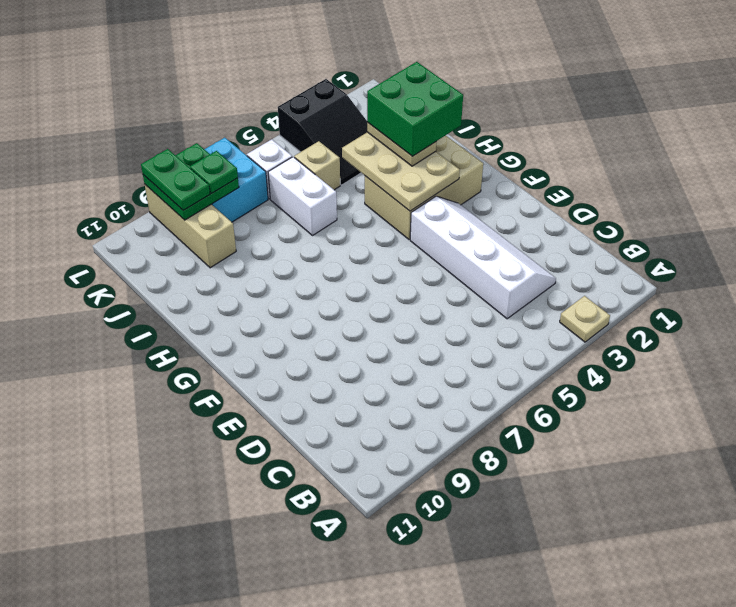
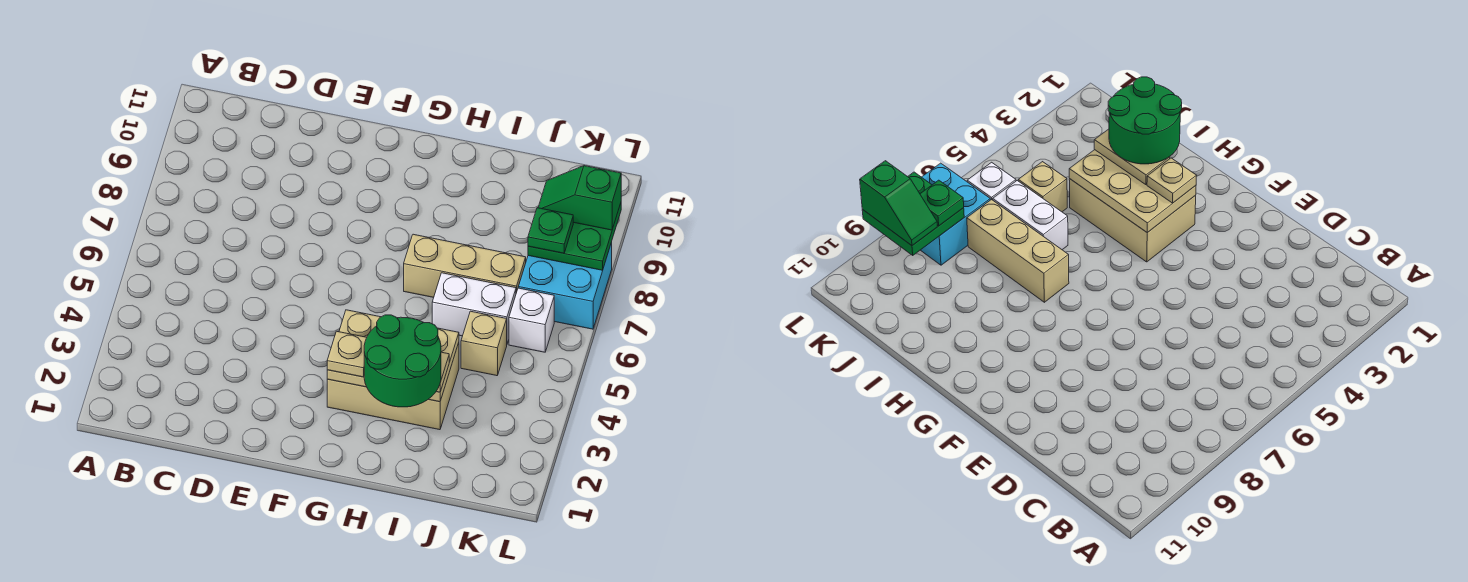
tan plate A3 level 1 -> tan plate G3 level 3
white slope C3:F4 level 1 top 4 -> none
tan brick G2:H4 level 1 -> tan brick G3:I4 level 1
green brick H2:I3 level 4 -> green round brick H2:I3 level 4
black slope J3:L4 level 1 top L -> none
tan brick J9:L9 level 1 -> tan brick H7:J7 level 1
green plate K9:L9 level 3 -> green slope K9:L9 level 3 top L

